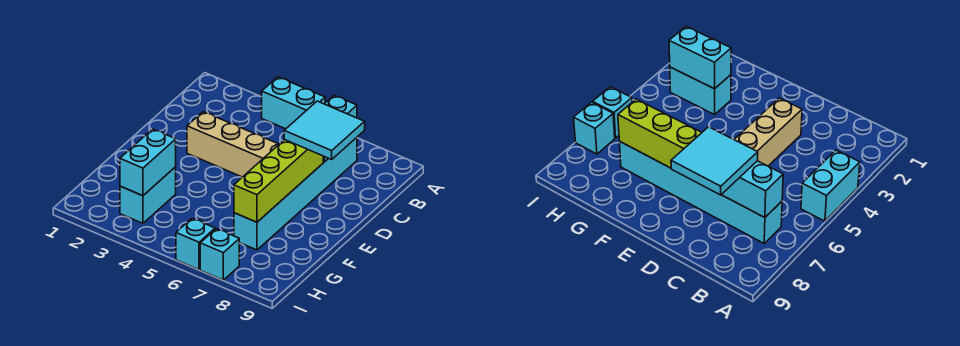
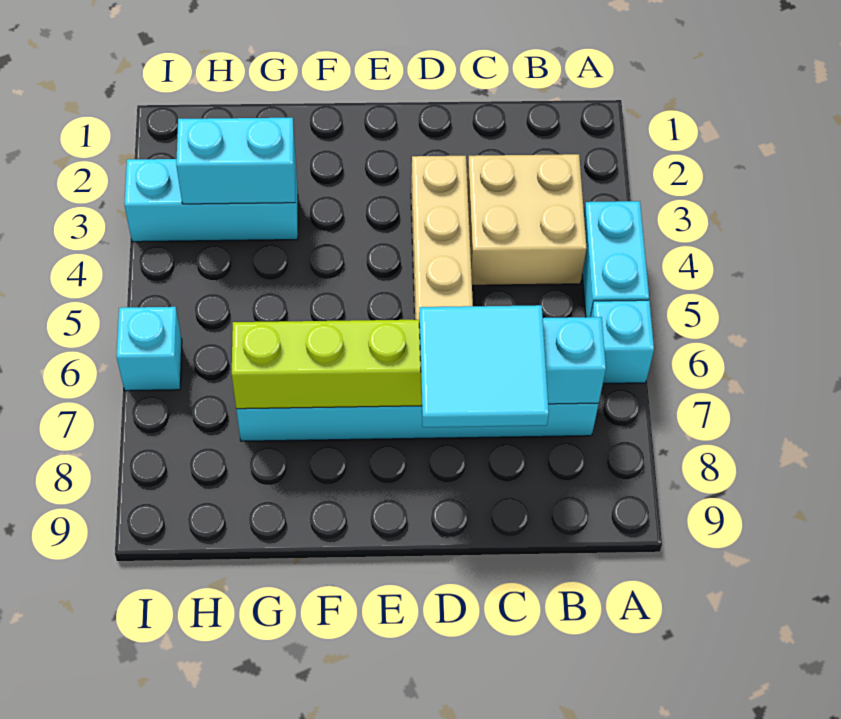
none -> tan brick B3:C4 level 1
cyan brick G3:H3 level 1 -> cyan brick G3:I3 level 1
cyan brick I7 level 1 -> cyan brick A6 level 1

